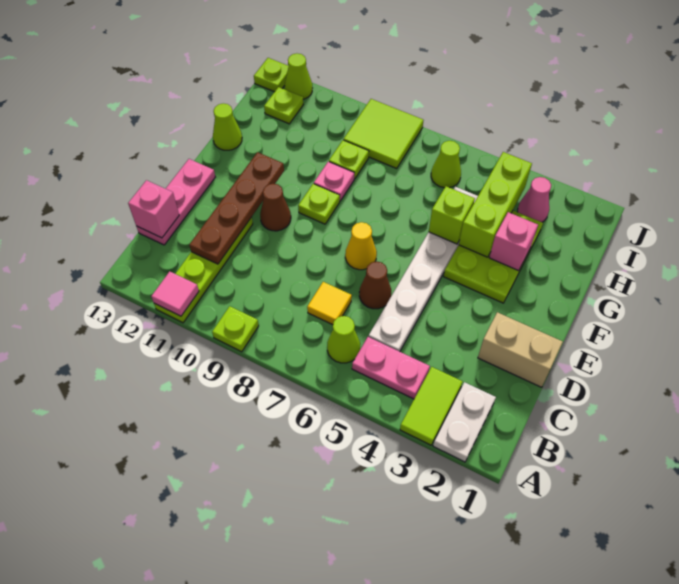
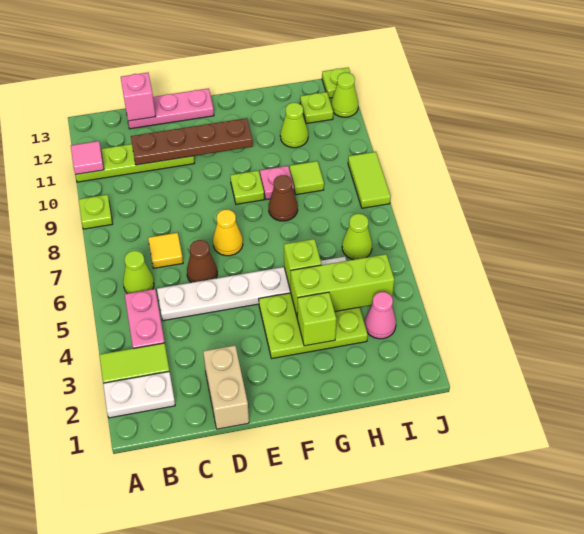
brown cone E10 level 1 -> brown cone G8 level 1
pink brick G3 level 2 -> lime brick G3 level 2
lime cone G13 level 1 -> lime cone H11 level 1
lime plate H9 level 1 -> lime tile H9 level 1
lime tile I8:J9 level 1 -> lime tile J8:J9 level 1

